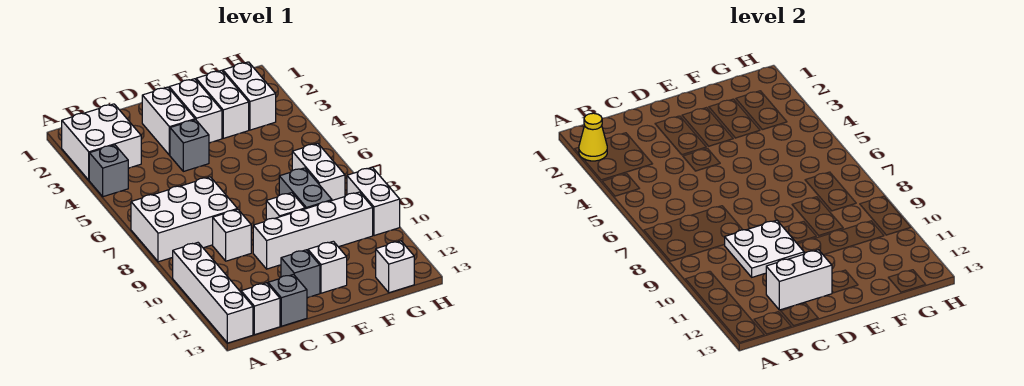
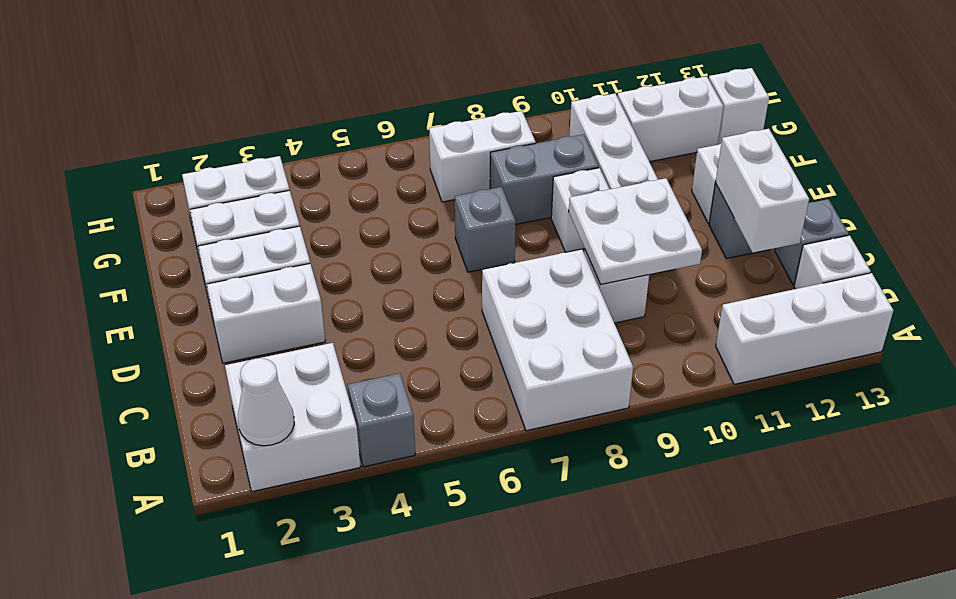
yellow cone A2 level 2 -> white cone A2 level 2
white brick A10:A13 level 1 -> white brick A11:A13 level 1
grey brick D4 level 1 -> grey brick E7 level 1
white brick H9:H10 level 1 -> white brick G11:G12 level 1

